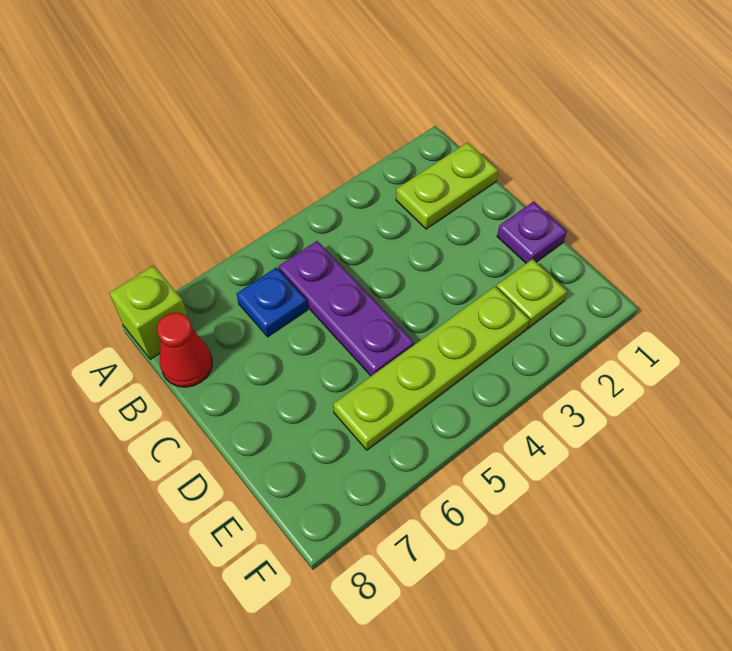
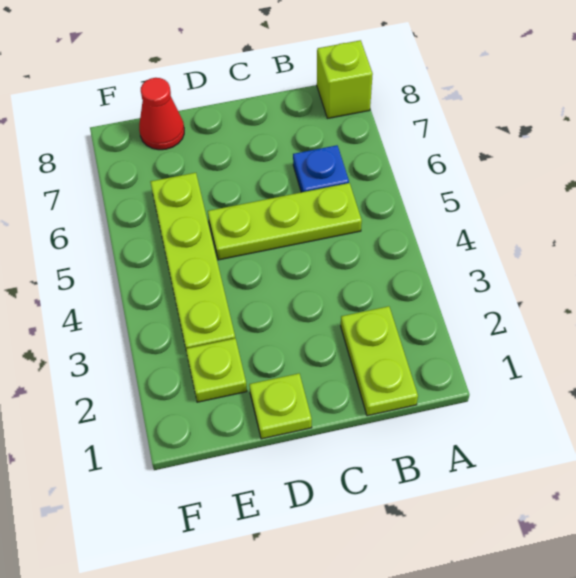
purple plate B5:D5 level 1 -> lime plate B5:D5 level 1
red cone B8 level 1 -> red cone E8 level 1
purple plate D1 level 1 -> lime plate D1 level 1

